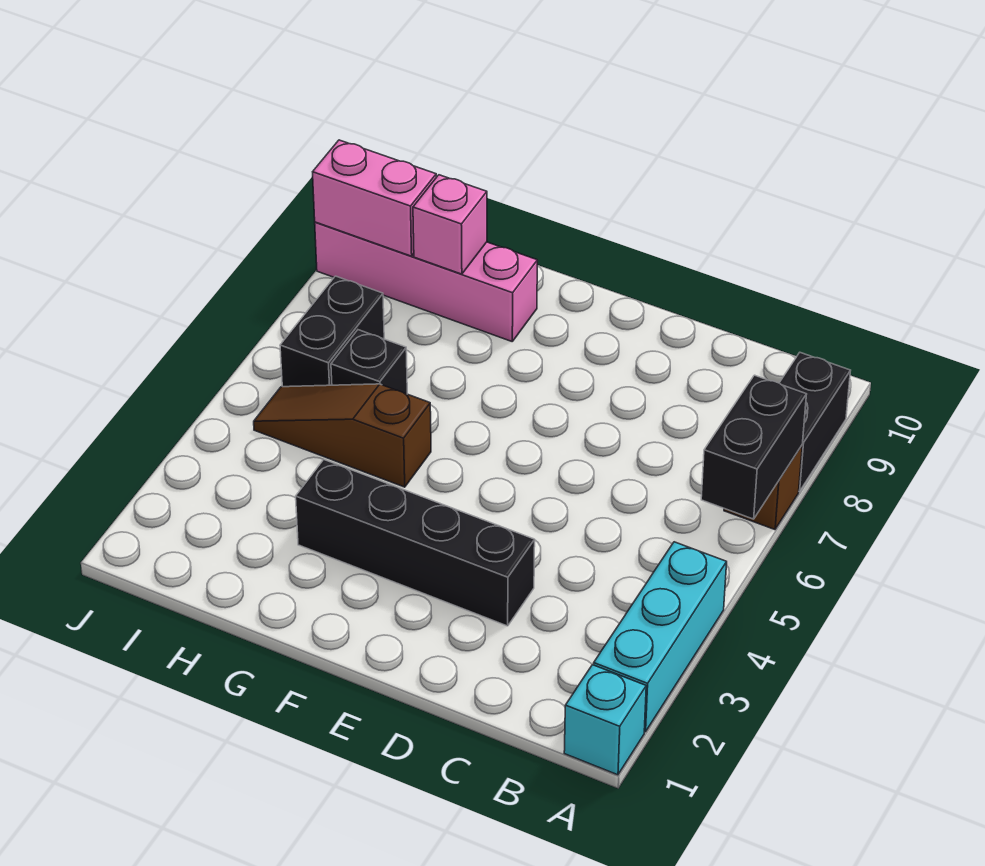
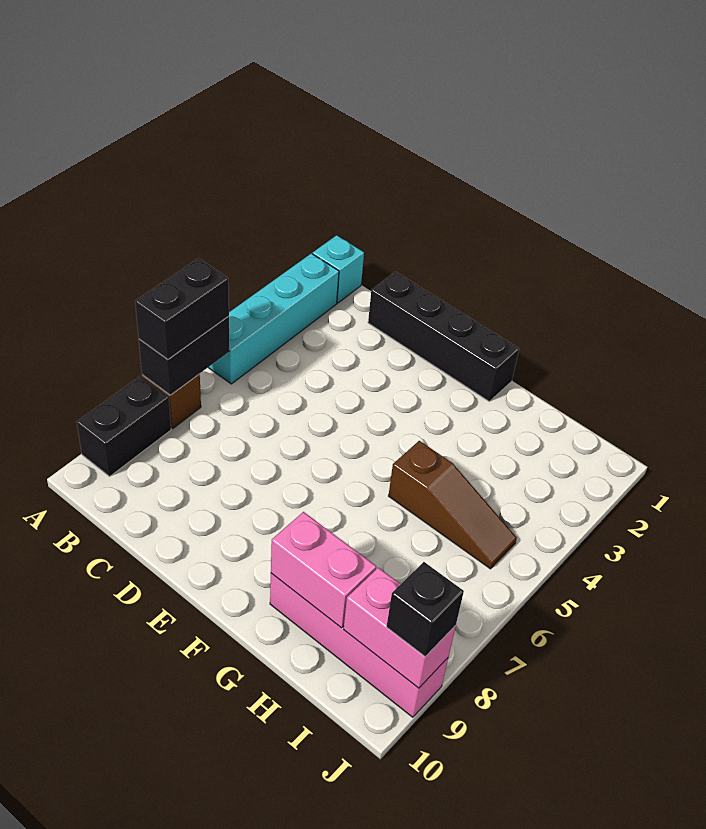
cyan brick A2:A4 level 1 -> cyan brick A2:A5 level 1
black brick D3:G3 level 1 -> black brick C1:F1 level 1
black brick H6 level 1 -> black brick J9 level 3
pink brick H9 level 2 -> pink brick G9:H9 level 2
black brick I6:I7 level 1 -> black brick A6:A7 level 3

